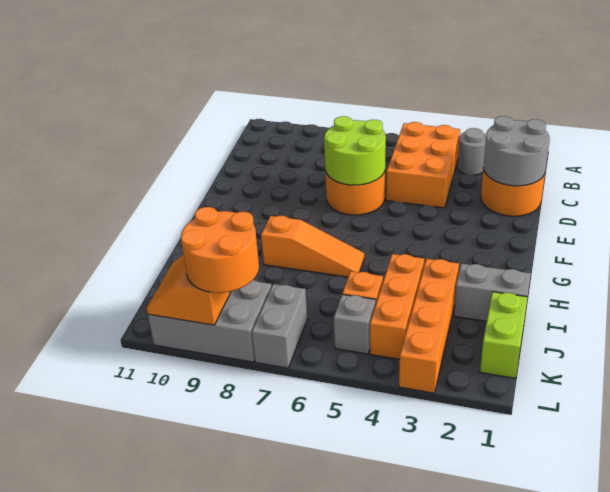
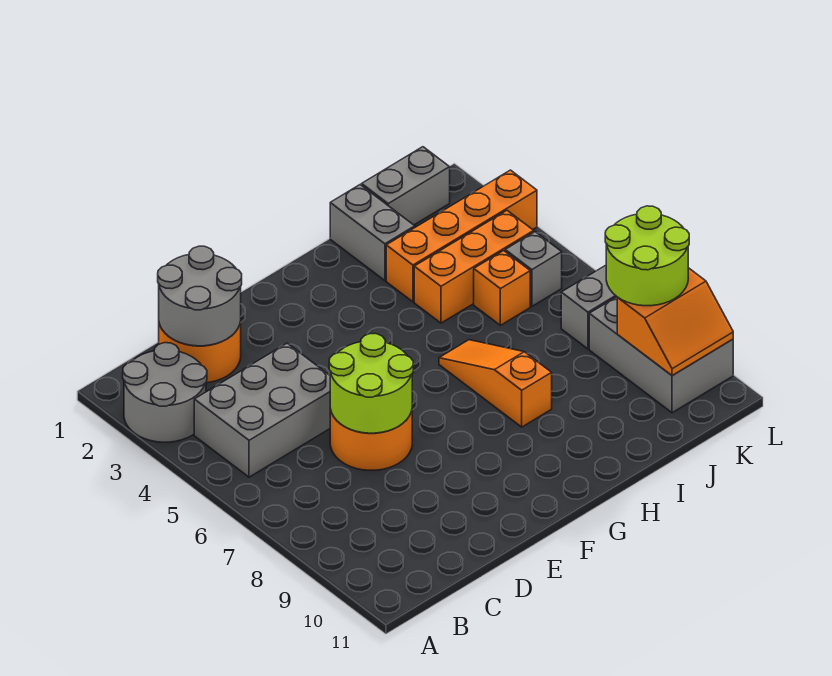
grey round brick B3 level 1 -> grey round brick A2:B3 level 1
orange brick B4:D5 level 1 -> grey brick B4:D5 level 1
lime brick J1:K1 level 1 -> grey brick J1:K1 level 1
orange round brick K8:L9 level 3 -> lime round brick K8:L9 level 3

